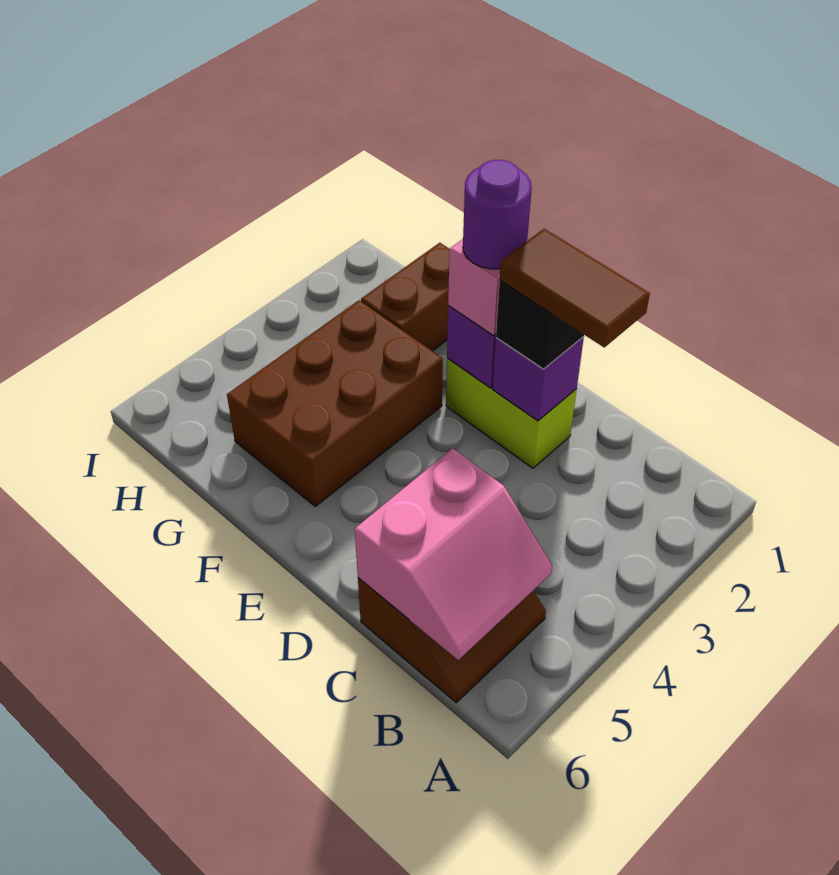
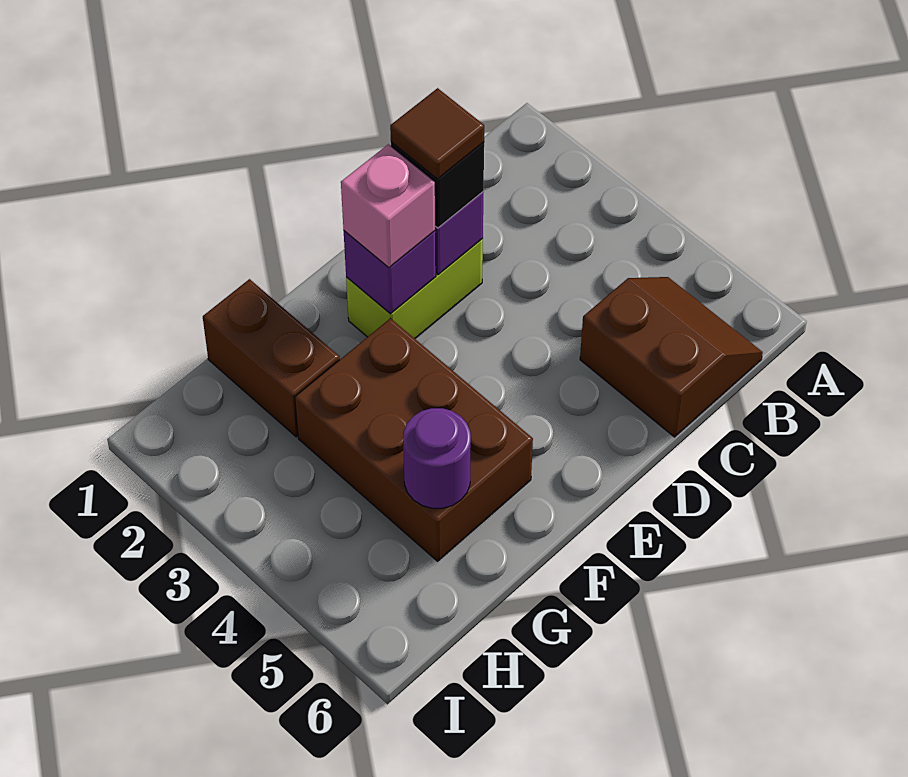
pink slope B5:C6 level 2 top C -> none
brown tile C2:D2 level 4 -> brown tile D2 level 4
purple round brick E2 level 4 -> purple round brick G5 level 2

